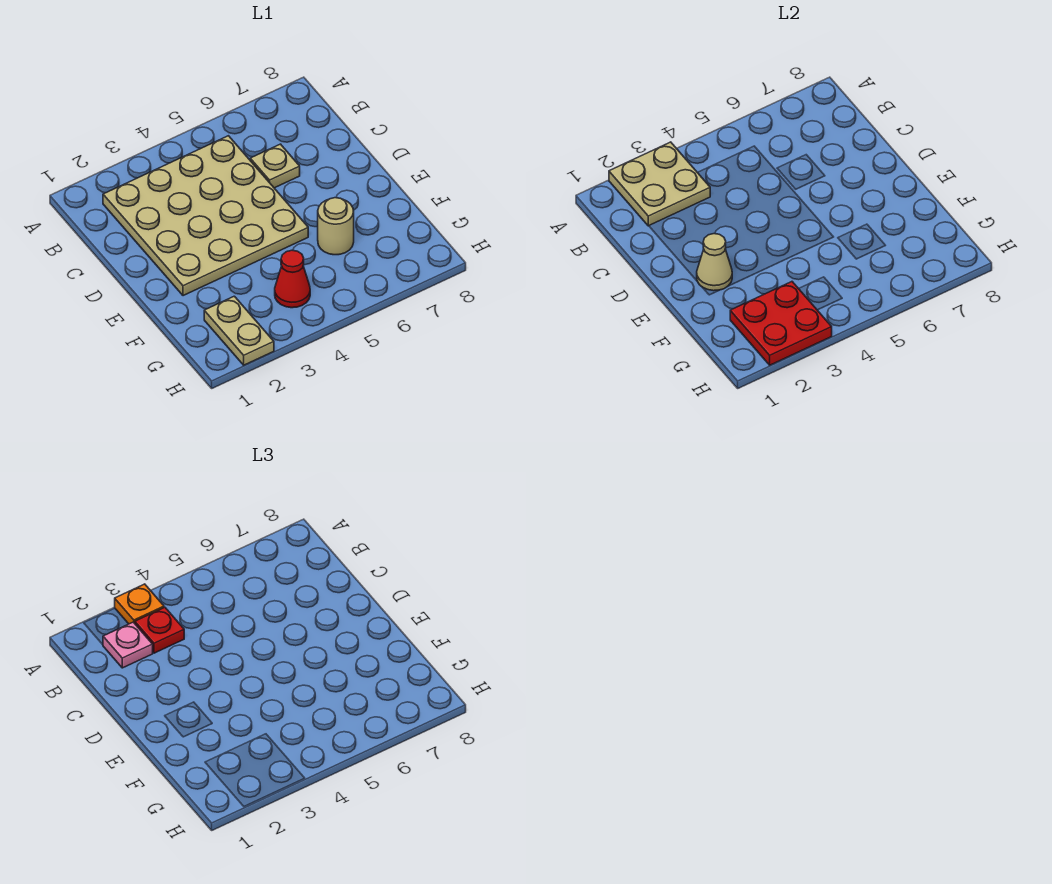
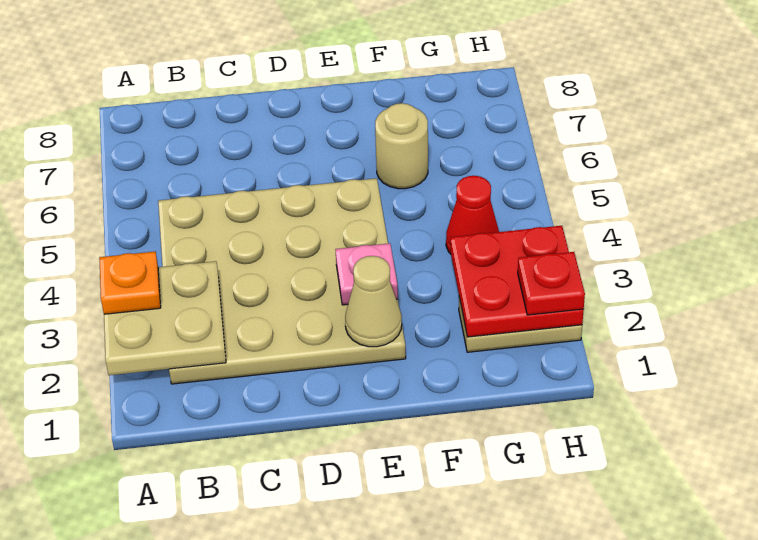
pink plate B2 level 3 -> pink plate E3 level 2
red plate B3 level 3 -> red plate H2 level 3
tan plate C6 level 1 -> none

